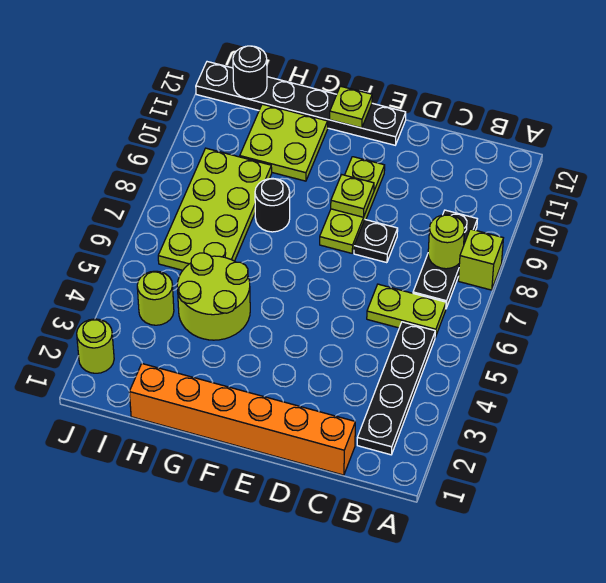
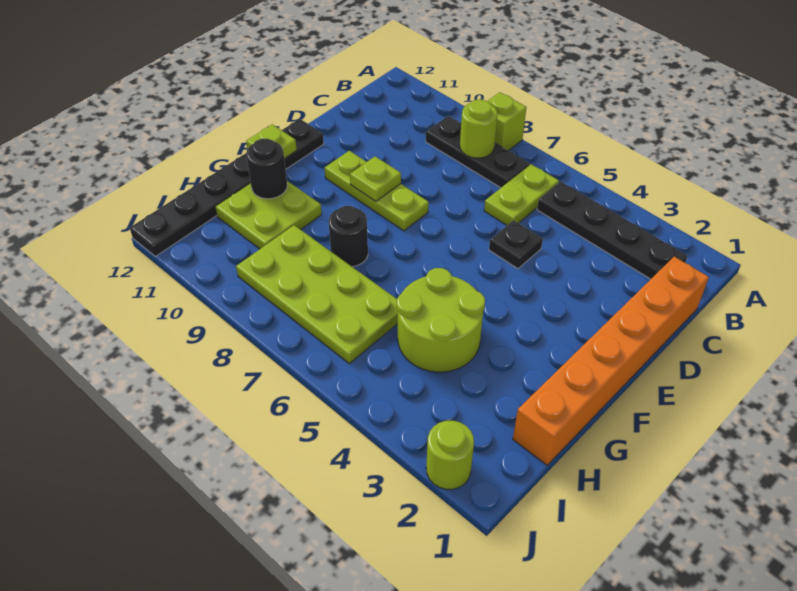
black plate D8 level 1 -> black plate D5 level 1
lime round brick I4 level 1 -> none
black round brick I12 level 2 -> black round brick G11 level 2

